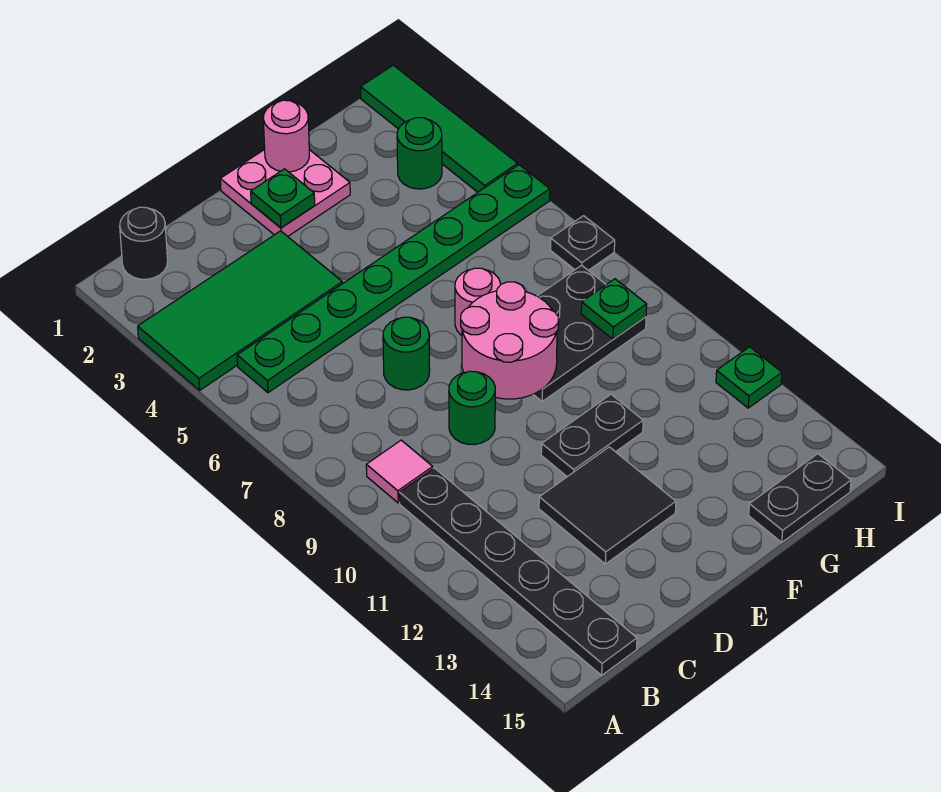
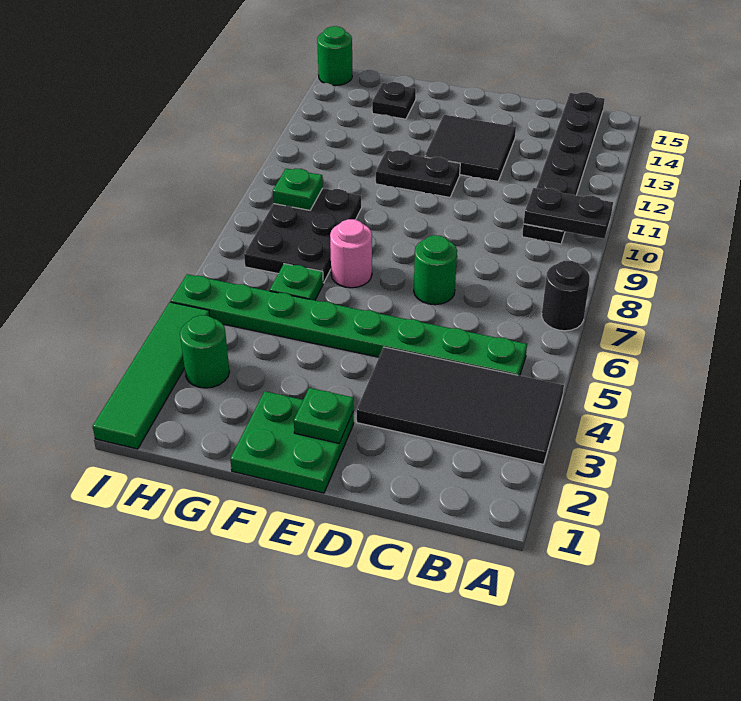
green tile A3:D4 level 1 -> black tile A3:D4 level 1
black round brick B1 level 1 -> black round brick A7 level 1
pink tile B9 level 1 -> none
green round brick D9 level 1 -> green round brick I15 level 1
pink plate E1:F2 level 1 -> green plate E1:F2 level 1
pink round brick E8:F9 level 2 -> none
pink round brick F1 level 2 -> none
black plate F8:H9 level 1 -> black plate G7:H9 level 1
black plate G15:H15 level 1 -> black plate A10:B10 level 2
black plate I7 level 1 -> black plate G14 level 1
green plate I12 level 1 -> green plate G6 level 1

